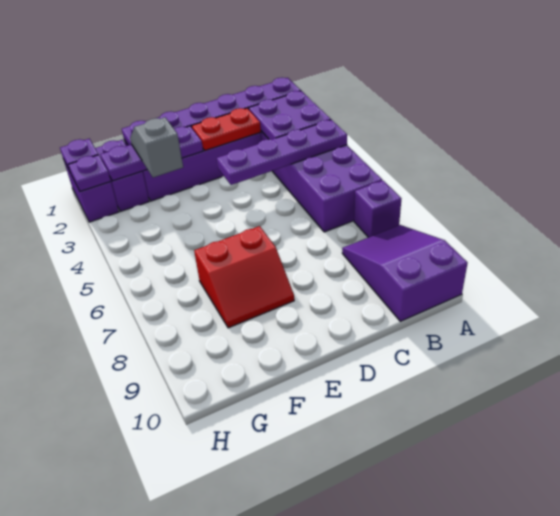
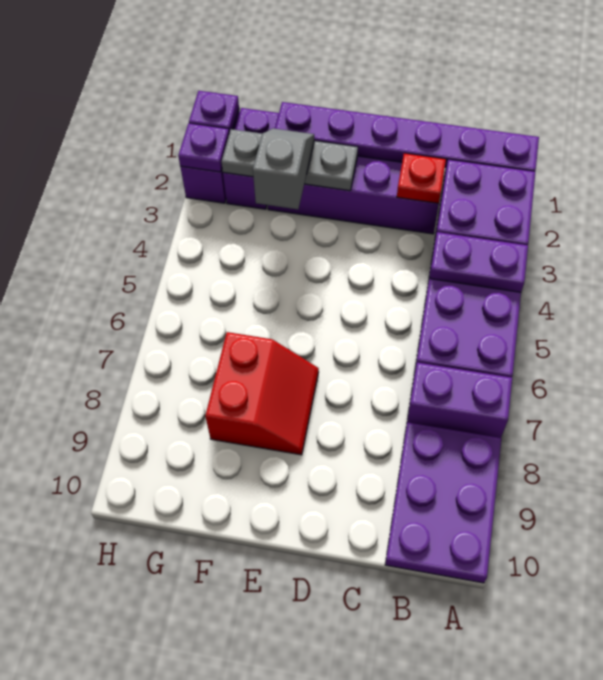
purple plate A4:D4 level 2 -> purple plate A4:B4 level 2
purple brick A7 level 1 -> purple brick A7:B7 level 1
purple slope A8:B10 level 1 top 10 -> purple plate A8:B10 level 1
red plate C2:D2 level 2 -> red plate C2 level 2
purple plate E2:G2 level 2 -> grey plate E2:G2 level 2
red slope E7:F8 level 1 top 7 -> red slope E7:F8 level 1 top F

